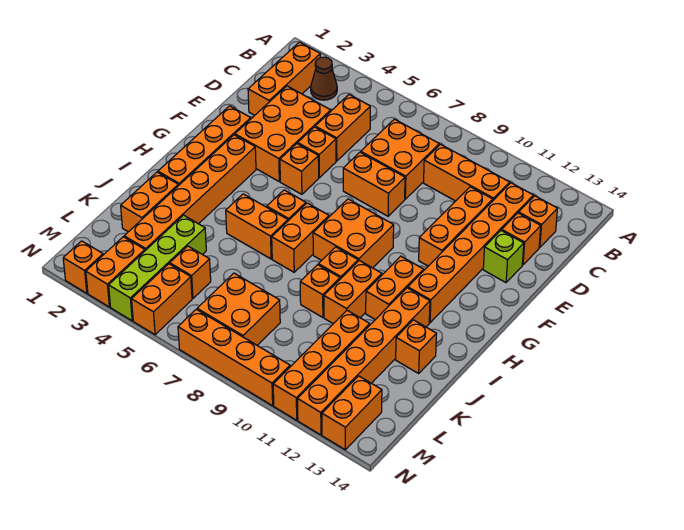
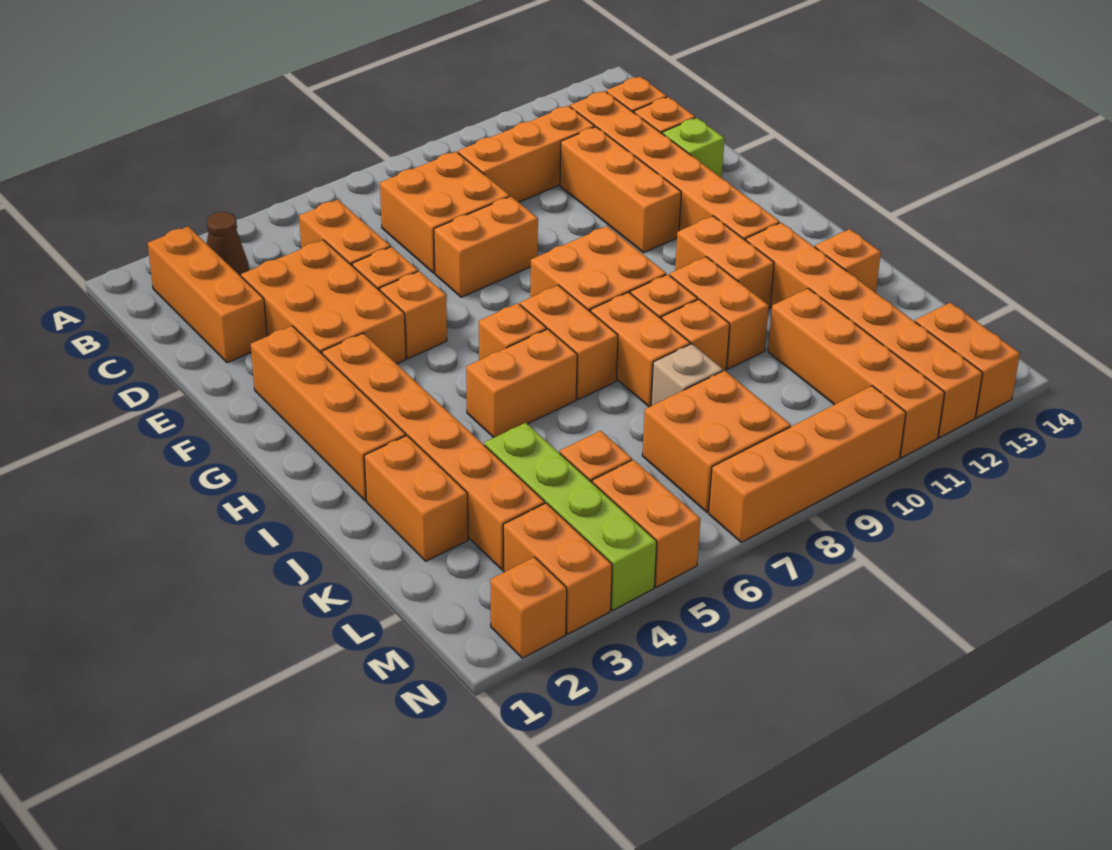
none -> orange brick I8:J8 level 1
none -> tan brick K8 level 1

